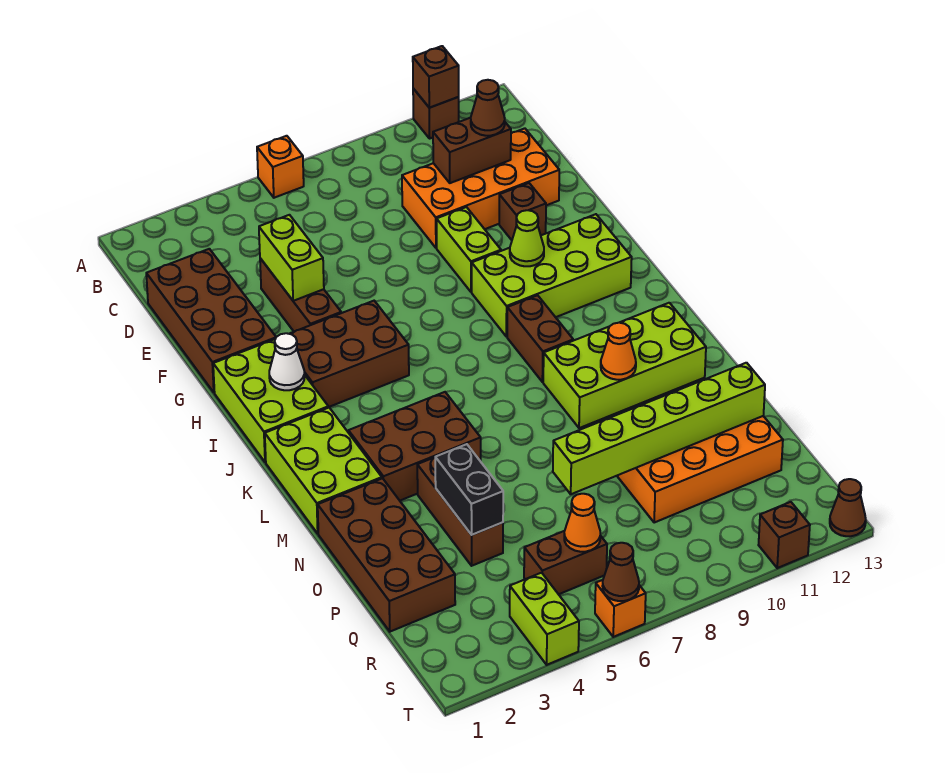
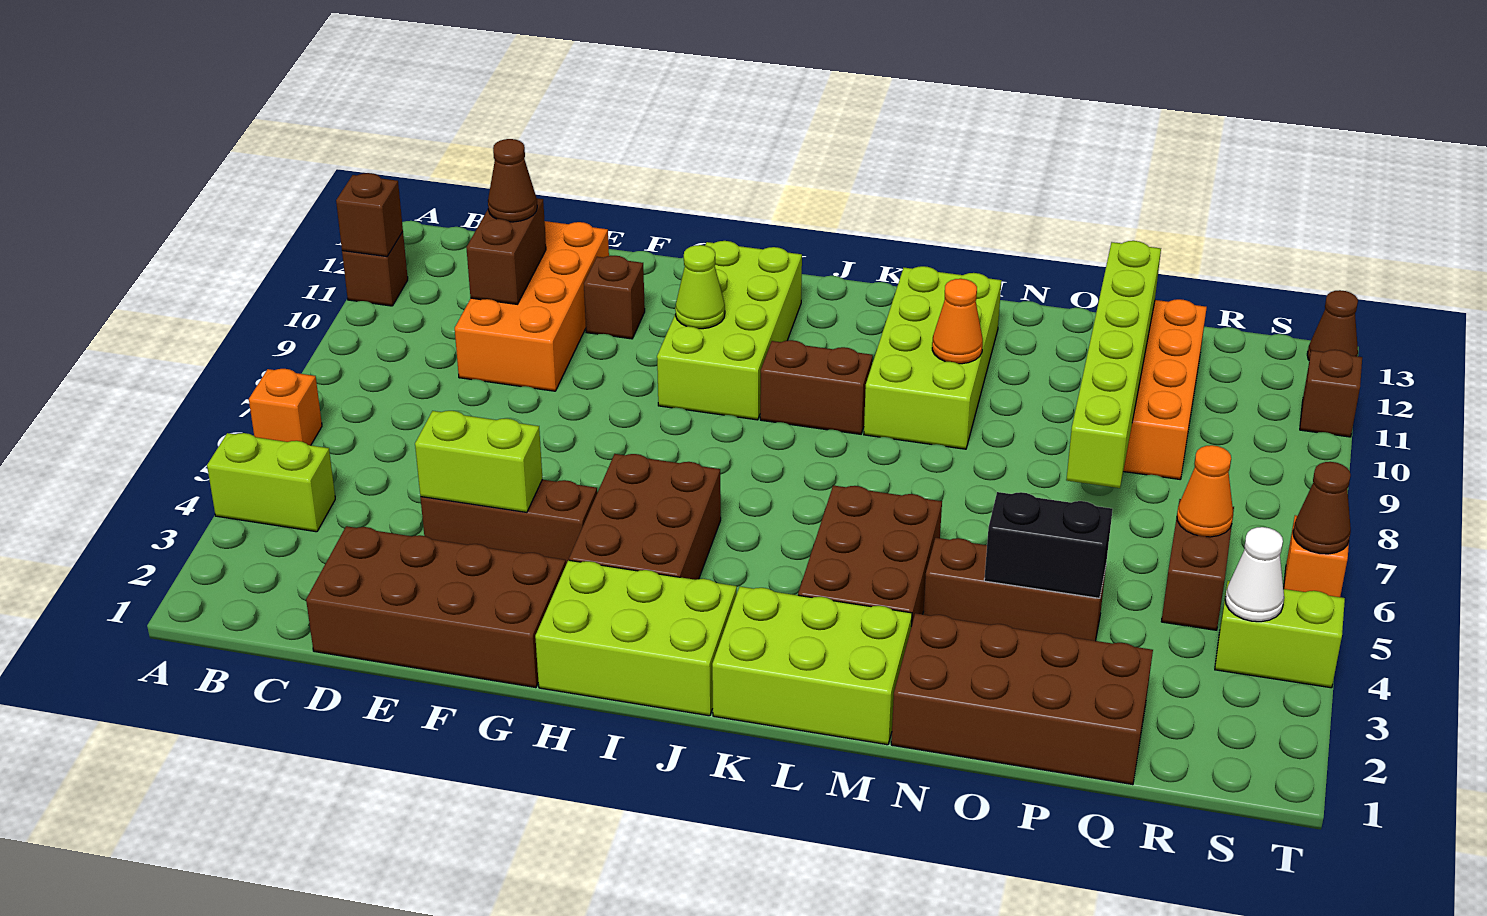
lime brick F9:G9 level 1 -> lime brick A4:B4 level 1
white cone I2 level 2 -> white cone S4 level 2

